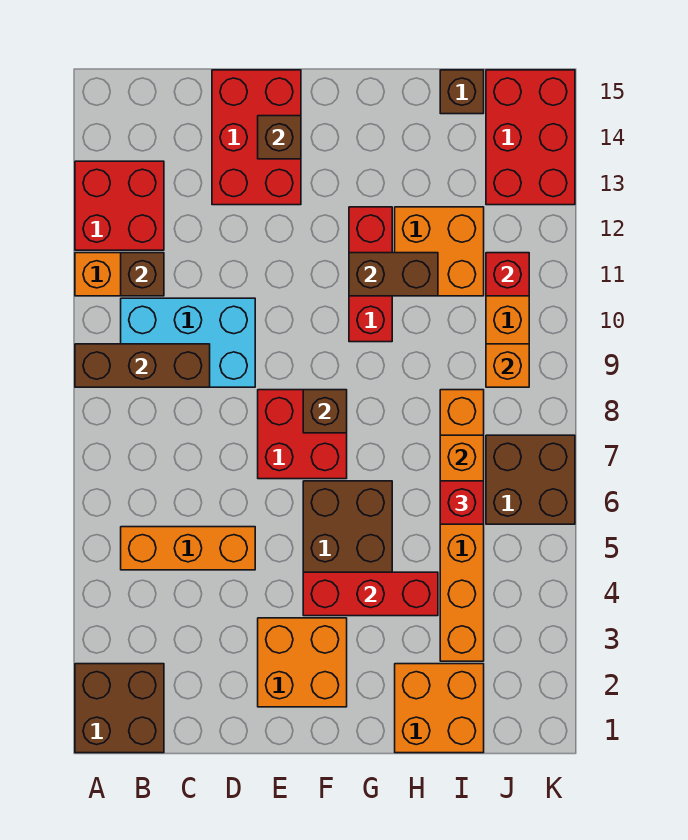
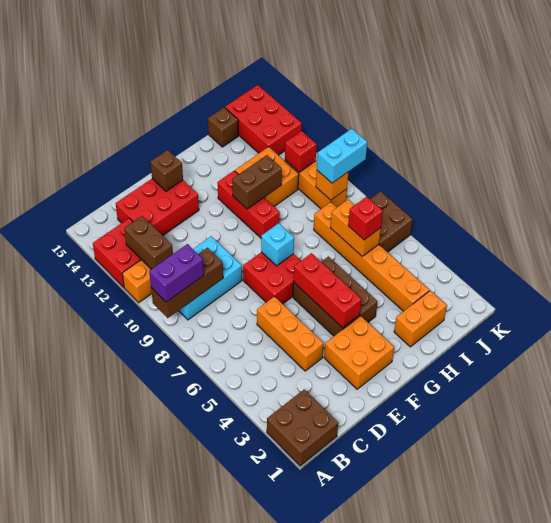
none -> purple brick A9:B9 level 3
orange brick B5:D5 level 1 -> orange brick D4:D6 level 1
brown brick B11 level 2 -> brown brick B11:B12 level 2
red brick D13:E15 level 1 -> red brick C13:E14 level 1
red brick F4:H4 level 2 -> red brick F4:F6 level 2
brown brick F8 level 2 -> cyan brick F8 level 2
orange brick H1:I2 level 1 -> orange brick H2:I2 level 1
none -> cyan brick J9:K9 level 3

